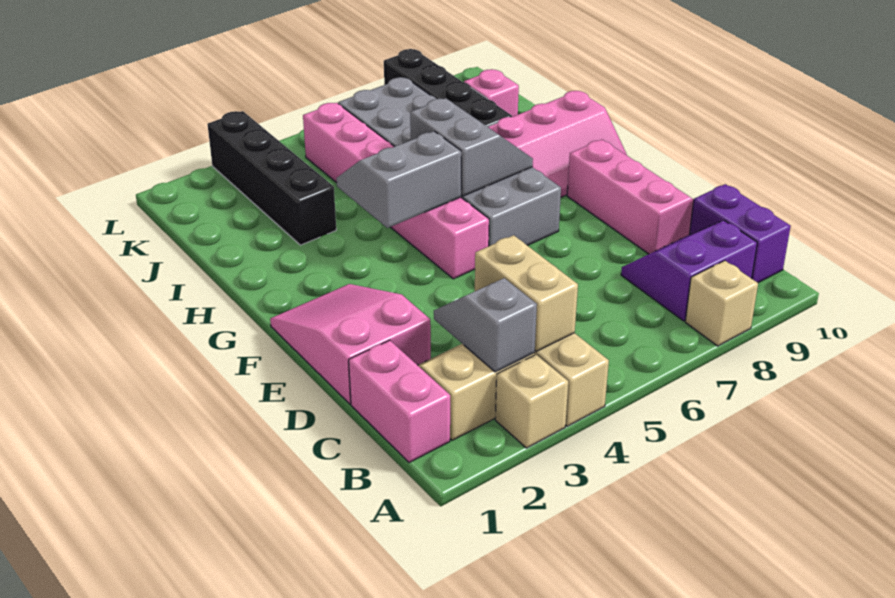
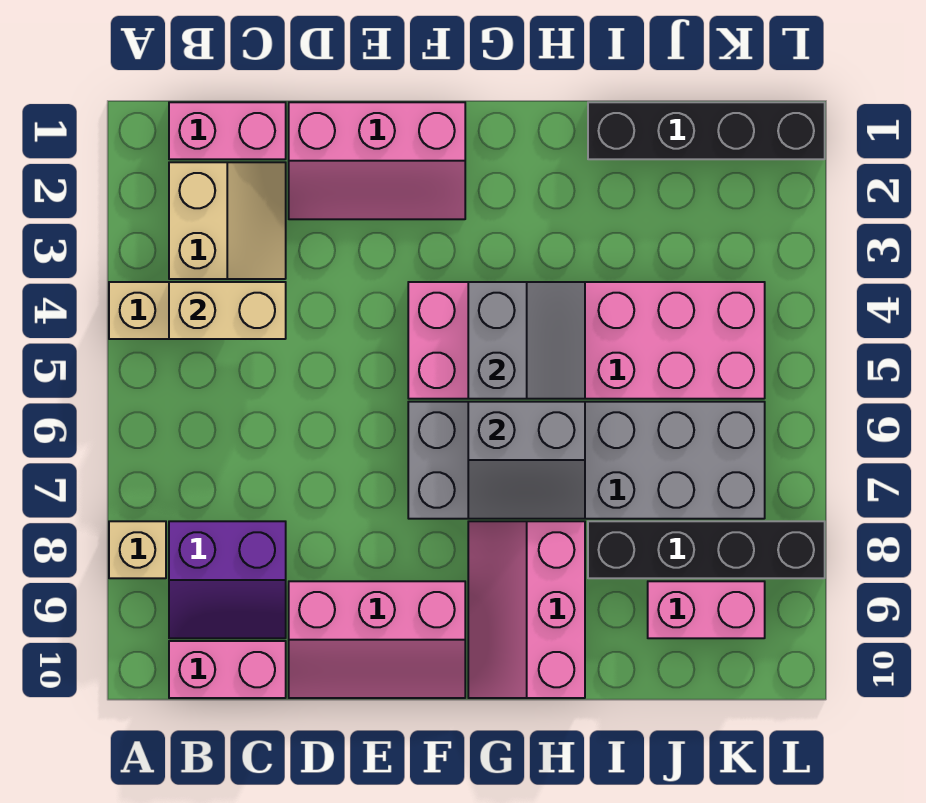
tan brick A3 level 1 -> none
grey slope B3:C3 level 2 top B -> none
purple slope B8:C9 level 1 top B -> purple slope B8:C9 level 1 top 8
purple brick B10:C10 level 1 -> pink brick B10:C10 level 1
pink slope D1:F2 level 1 top D -> pink slope D1:F2 level 1 top 1
pink brick F5:K5 level 1 -> pink brick F4:K5 level 1
black brick I3:L3 level 1 -> black brick I1:L1 level 1
pink brick J9 level 1 -> pink brick J9:K9 level 1

